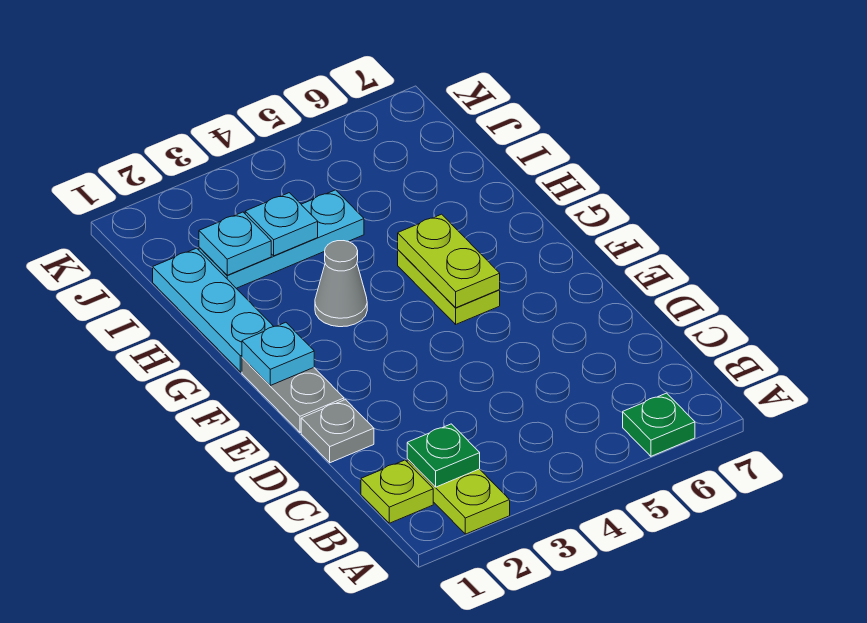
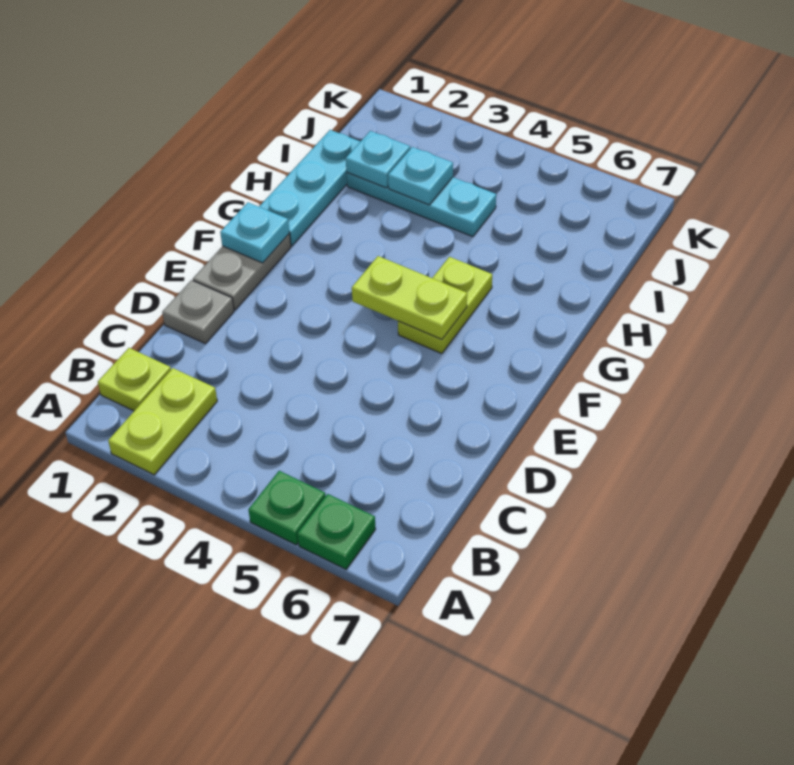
green plate B2 level 2 -> green plate A5 level 1
lime plate F5:G5 level 2 -> lime plate F4:F5 level 2
grey cone G3 level 1 -> none

